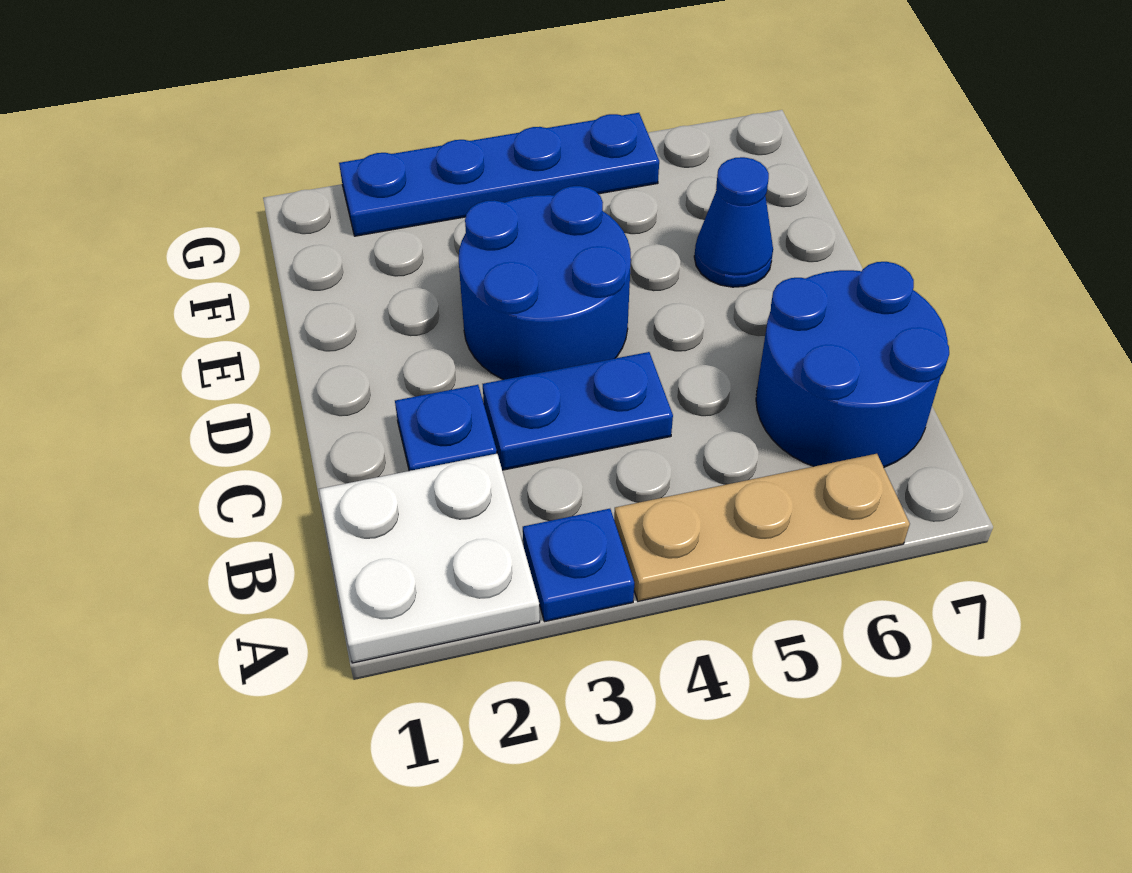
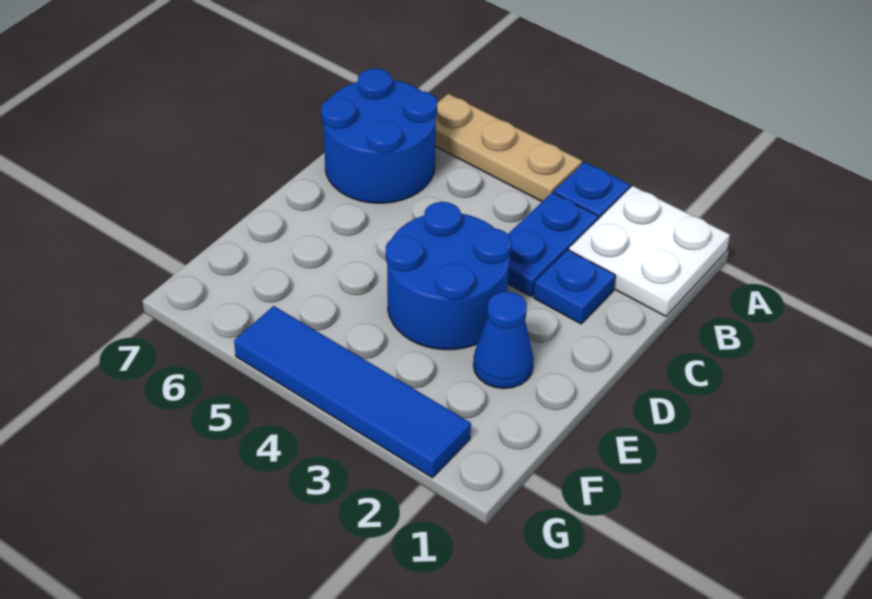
blue plate C3:C4 level 1 -> blue plate B3:C3 level 1
blue cone E6 level 1 -> blue cone E2 level 1
blue plate G2:G5 level 1 -> blue tile G2:G5 level 1

